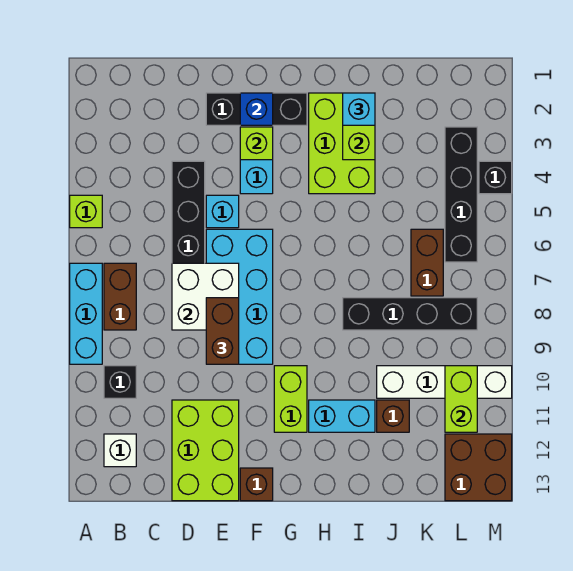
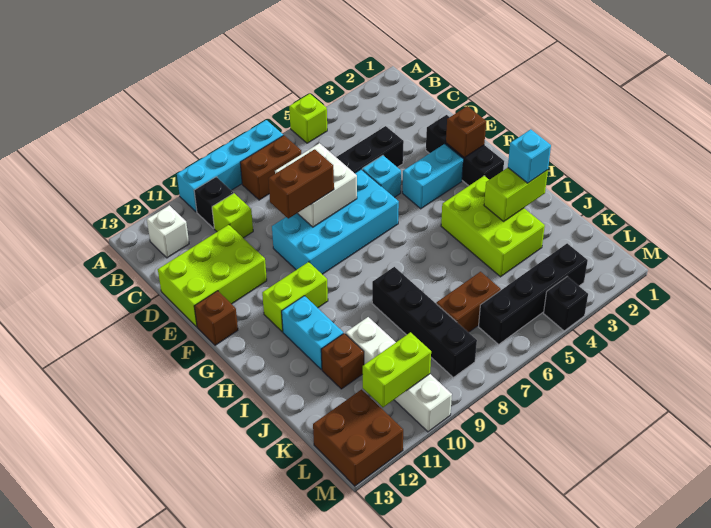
cyan brick A7:A9 level 1 -> cyan brick A7:A10 level 1
blue brick F2 level 2 -> brown brick F2 level 2
lime brick F3 level 2 -> lime brick C10 level 1
lime brick H2:I4 level 1 -> lime brick H3:J4 level 1

